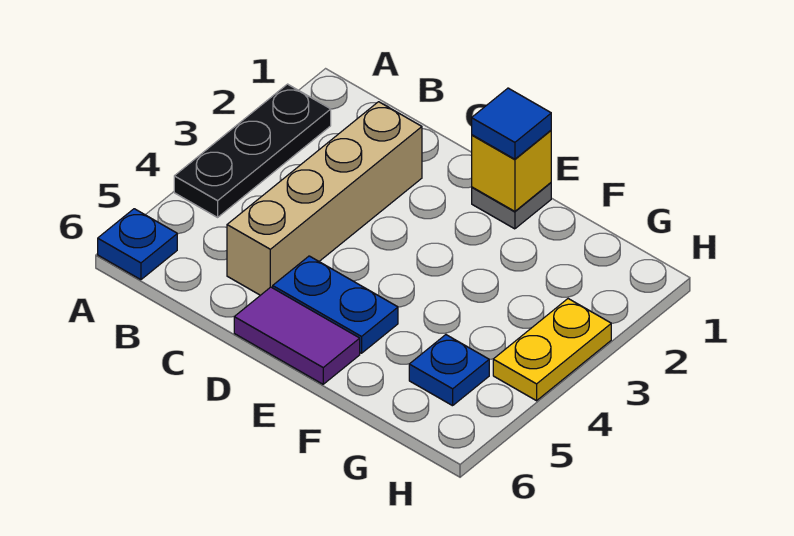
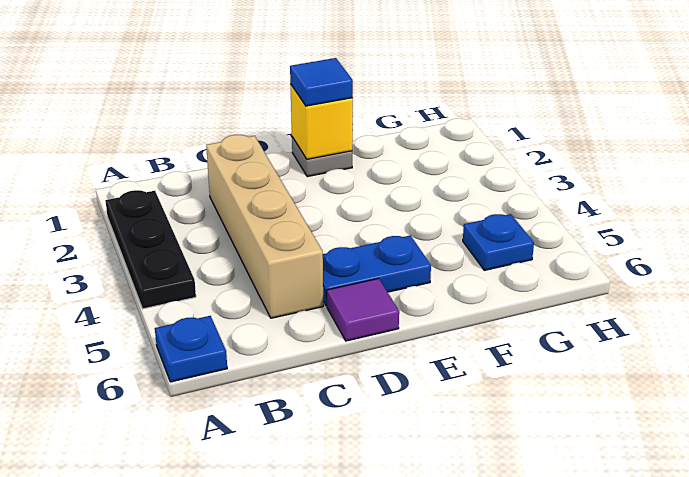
purple tile D6:E6 level 1 -> purple tile D6 level 1
yellow plate H3:H4 level 1 -> none

